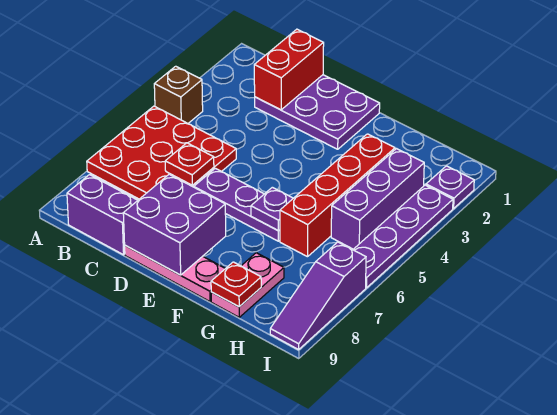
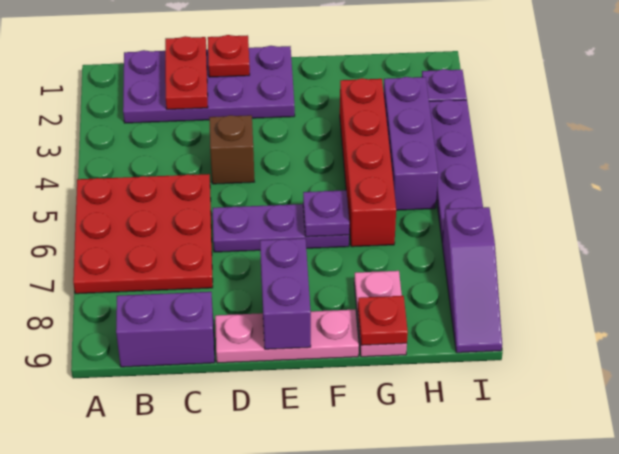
brown brick A4 level 1 -> brown brick D4 level 1
purple plate C1:E2 level 1 -> purple plate B1:E2 level 1
red brick C1:C2 level 2 -> red plate C1:C2 level 2
red plate C6 level 2 -> red plate D1 level 2
purple brick D8:E9 level 2 -> purple brick E8:E9 level 2

